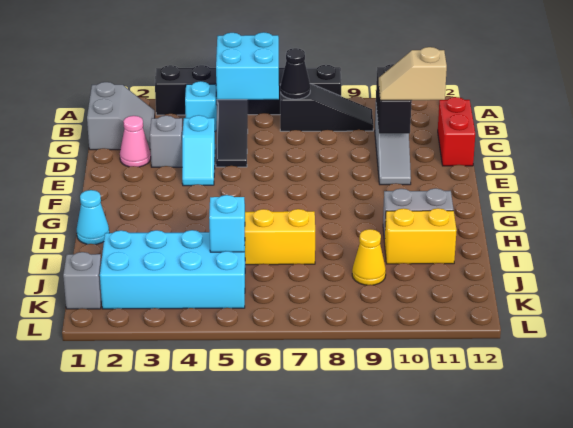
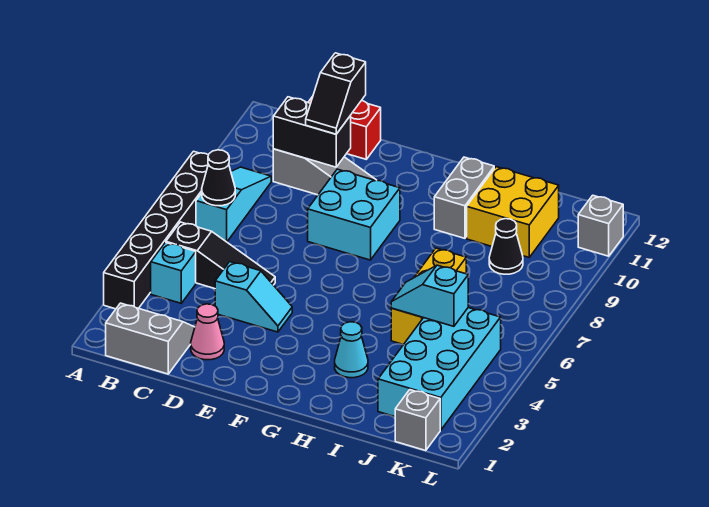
cyan brick A5:B6 level 2 -> cyan brick E8:F9 level 1
black slope B7:B9 level 1 top 7 -> cyan slope B7:B9 level 1 top 7
grey brick D3 level 1 -> grey brick L11 level 1
tan slope D10:D11 level 3 top 11 -> black slope D10:D11 level 3 top 11
cyan cone H1 level 1 -> cyan cone H3 level 1
yellow brick I10:I11 level 1 -> yellow brick I10:J11 level 1
yellow cone J9 level 1 -> black cone J9 level 1

